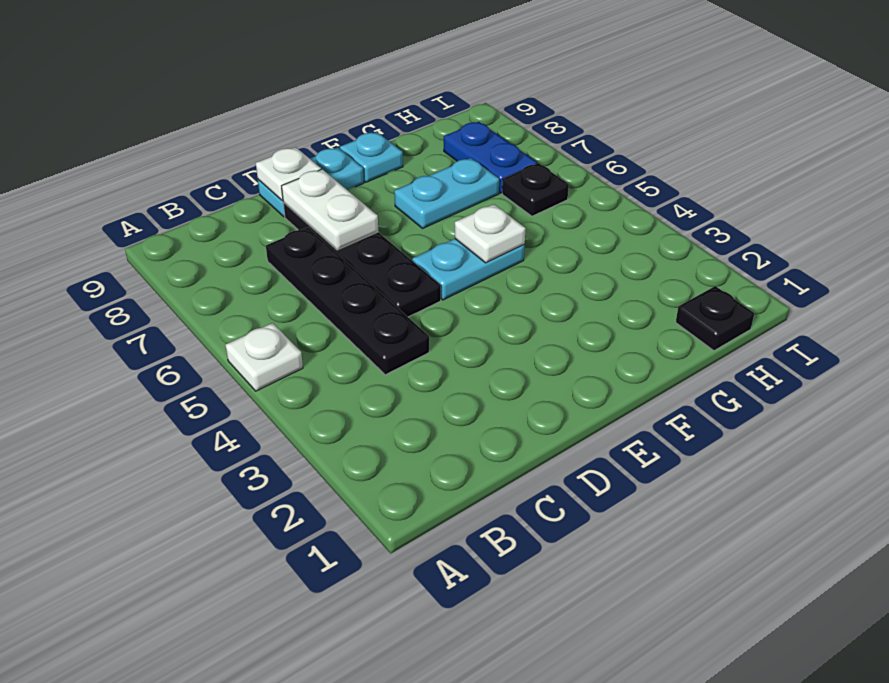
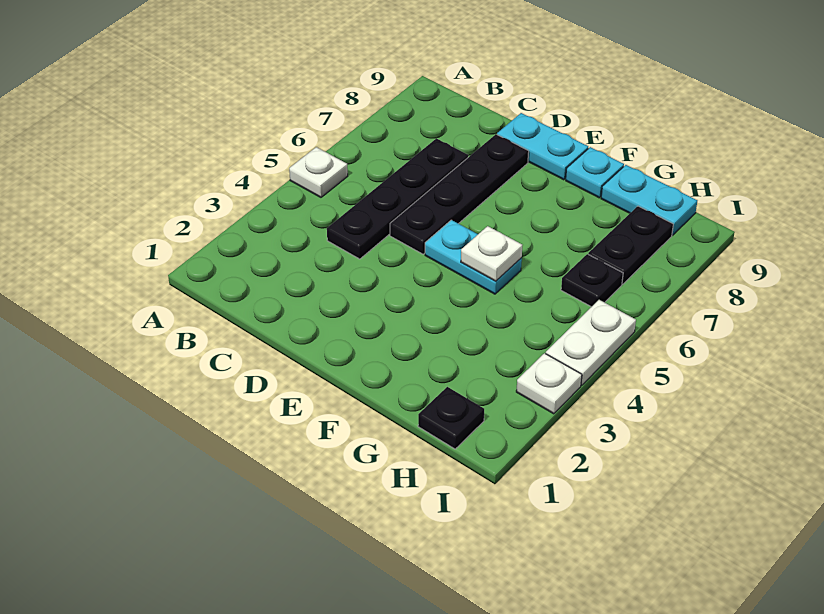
white plate D7:D8 level 2 -> white plate I4:I5 level 1
white plate D9 level 2 -> white plate I3 level 1
cyan plate F7:G7 level 1 -> cyan plate G9:H9 level 1
blue plate H7:H8 level 1 -> black plate H7:H8 level 1

